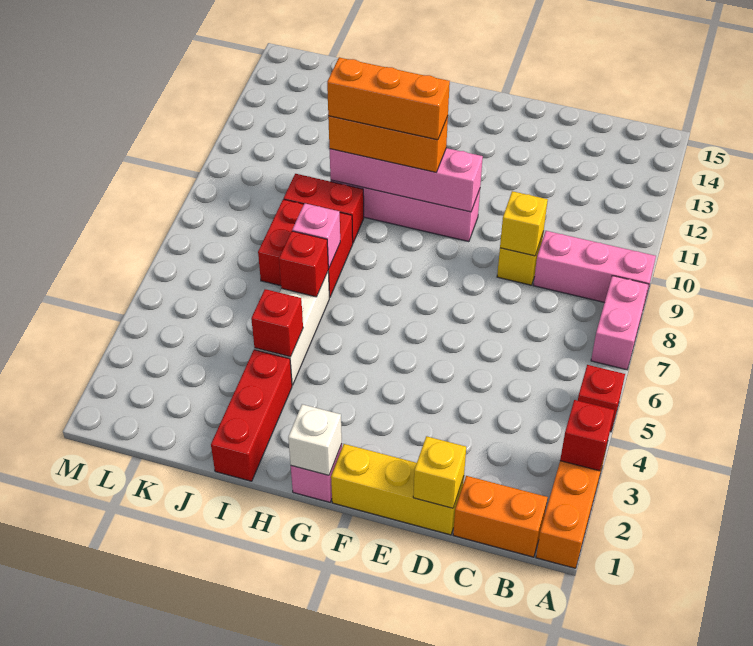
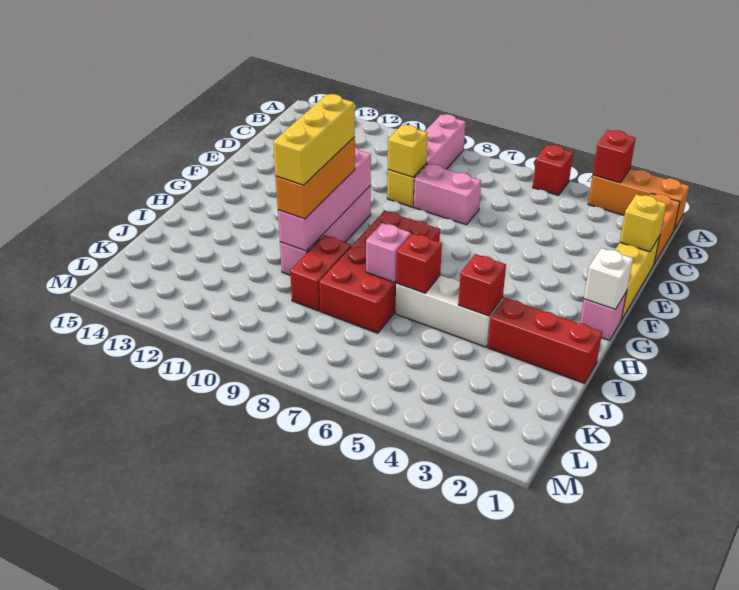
pink brick A7:A8 level 1 -> pink brick D7:D8 level 1
orange brick G10:I10 level 4 -> yellow brick G10:I10 level 4
red brick I7:J8 level 1 -> red brick G7:J8 level 1

